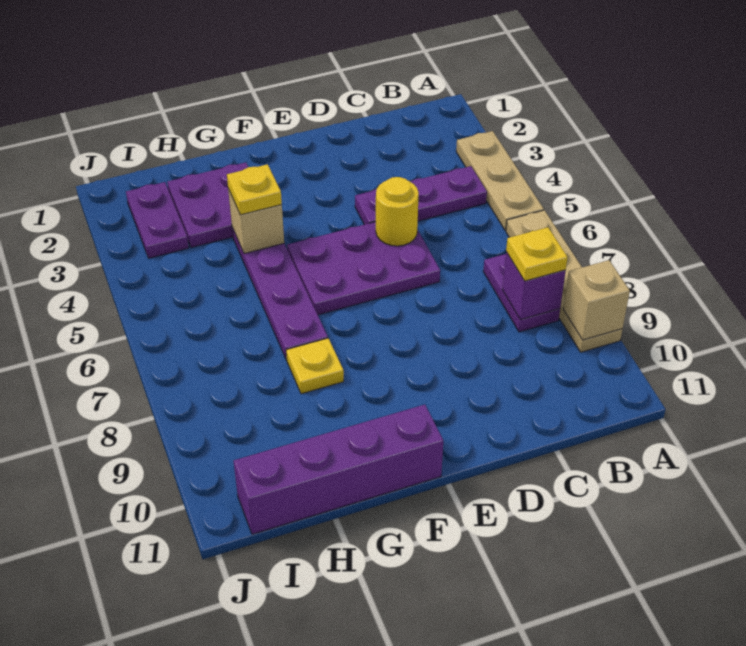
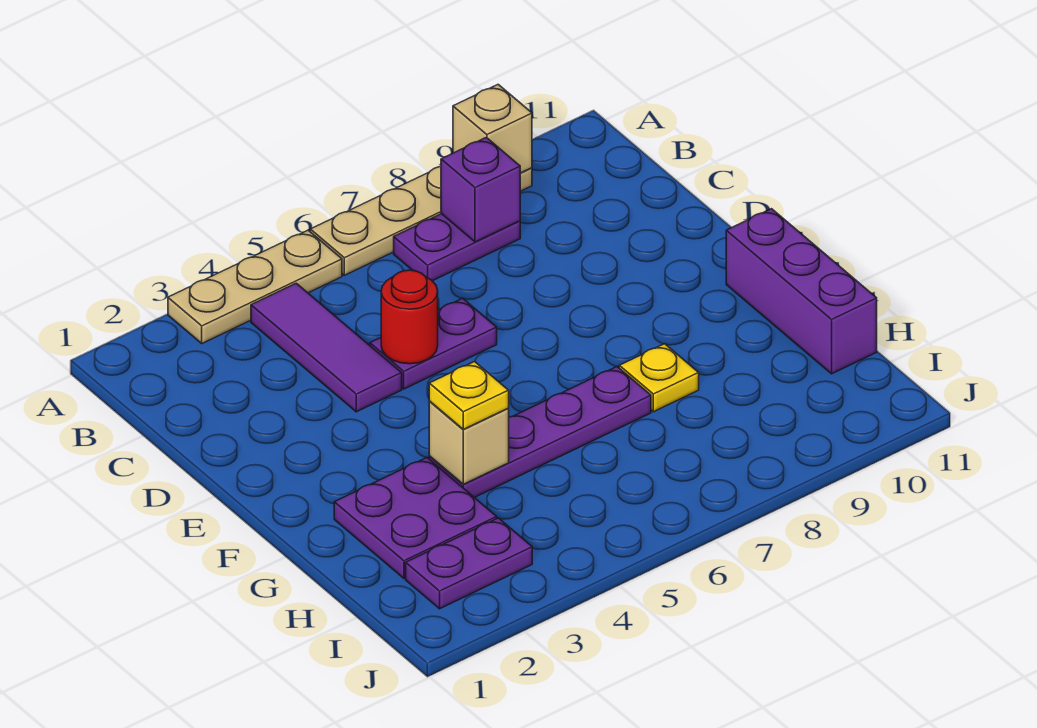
purple plate B4:D4 level 1 -> purple tile B4:D4 level 1
yellow plate B8 level 3 -> none
purple plate D5:F6 level 1 -> purple plate D5:D6 level 1
yellow round brick D5 level 2 -> red round brick D5 level 2
purple brick F11:I11 level 1 -> purple brick F11:H11 level 1

